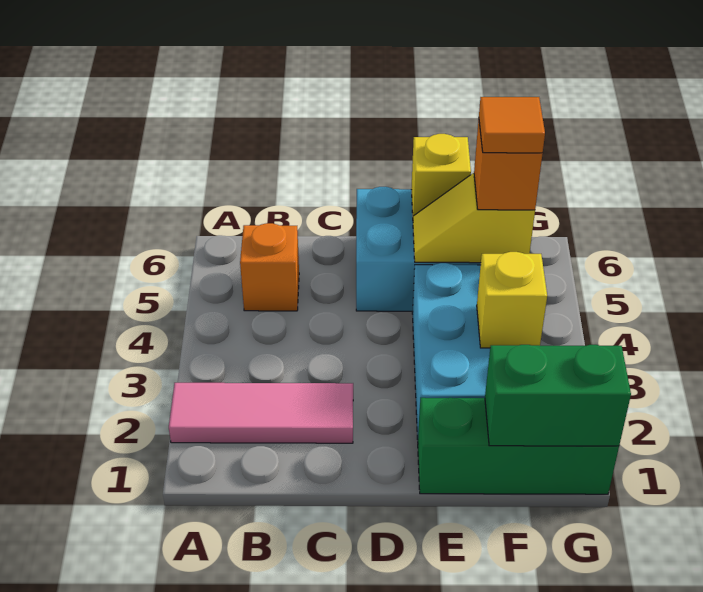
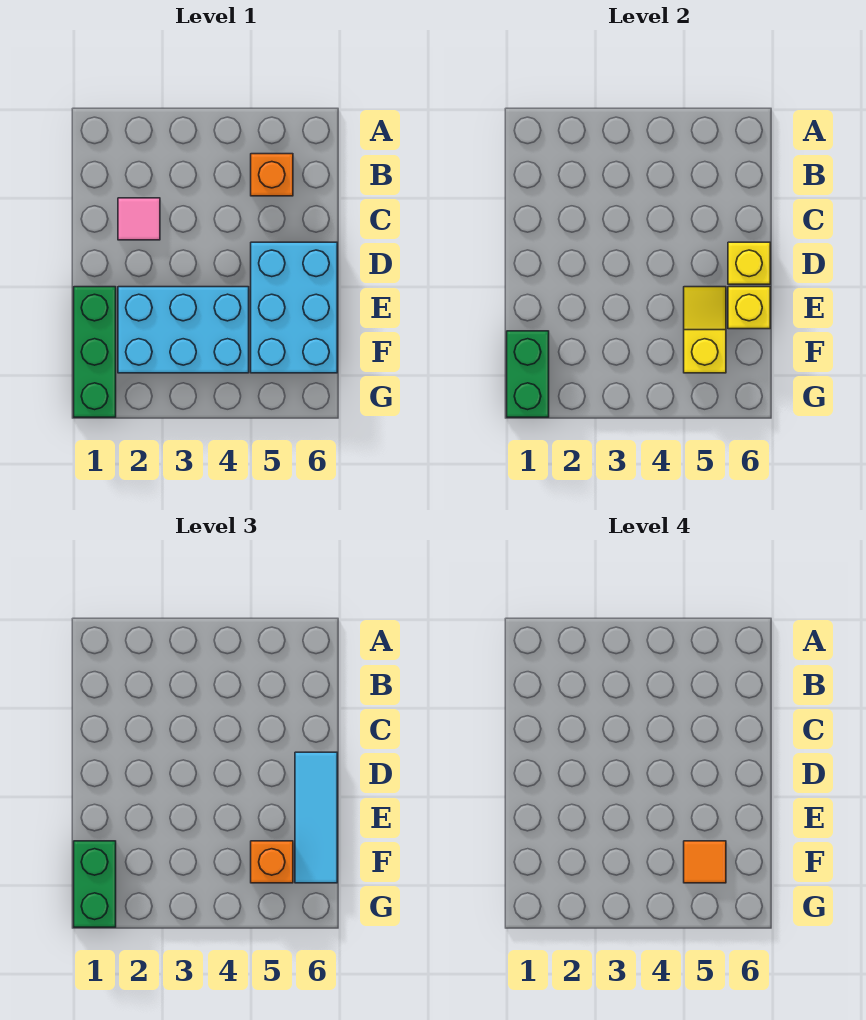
pink tile A2:C2 level 1 -> pink tile C2 level 1
none -> cyan tile D6:F6 level 3
none -> green brick F1:G1 level 3
yellow brick F3 level 2 -> yellow brick D6 level 2

